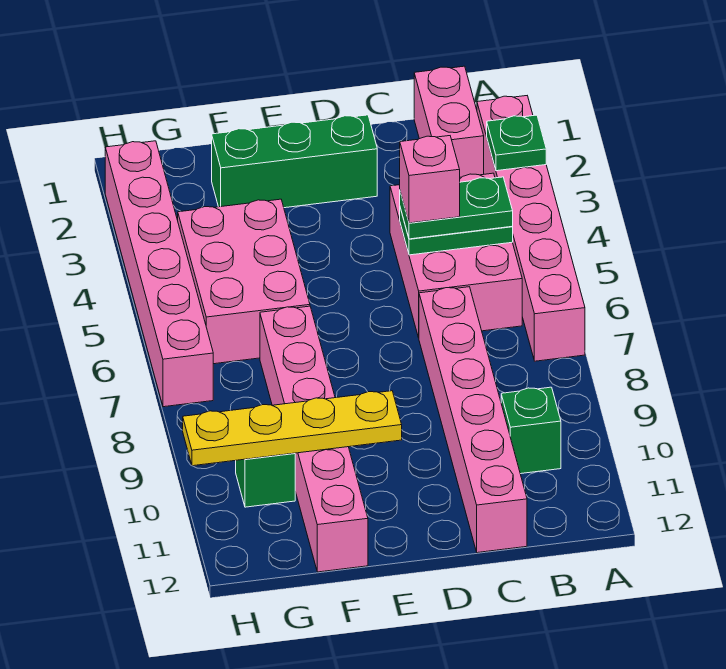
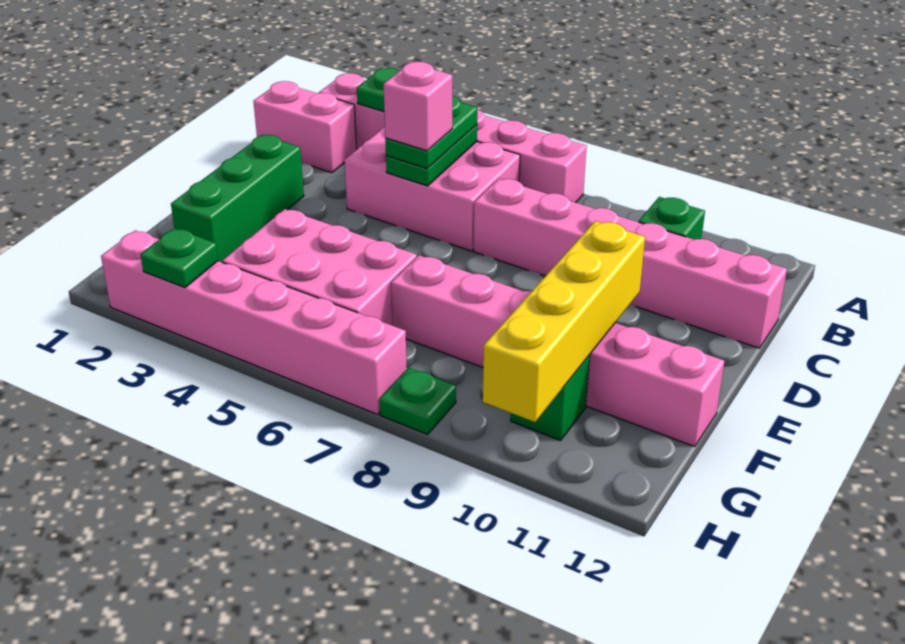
yellow plate E10:H10 level 2 -> yellow brick E10:H10 level 2
none -> green plate H3 level 2
none -> green plate H8 level 1

